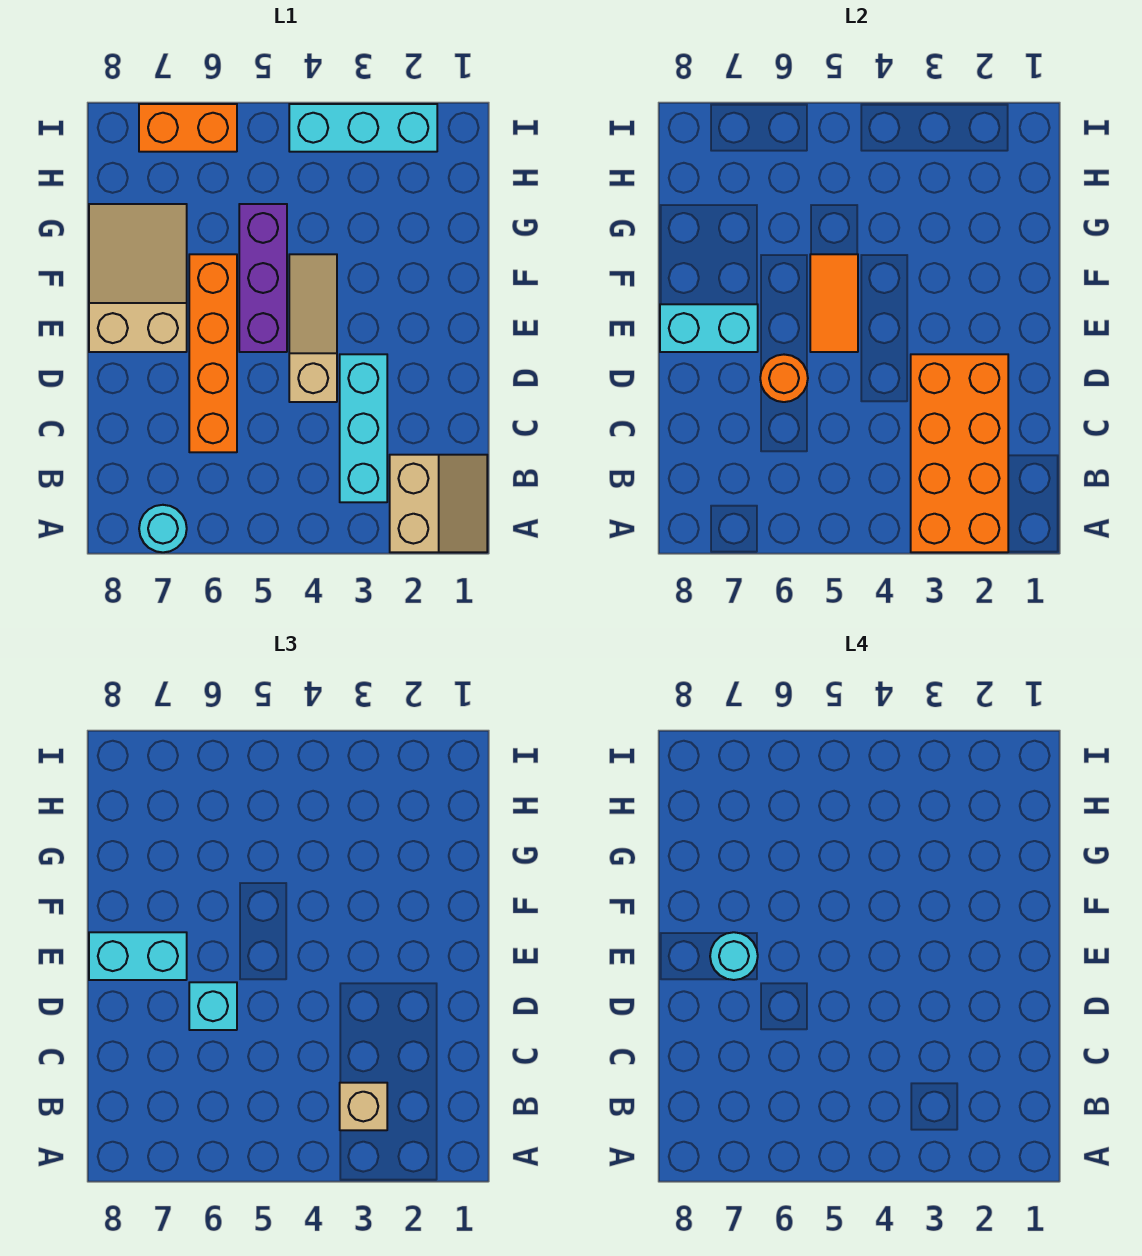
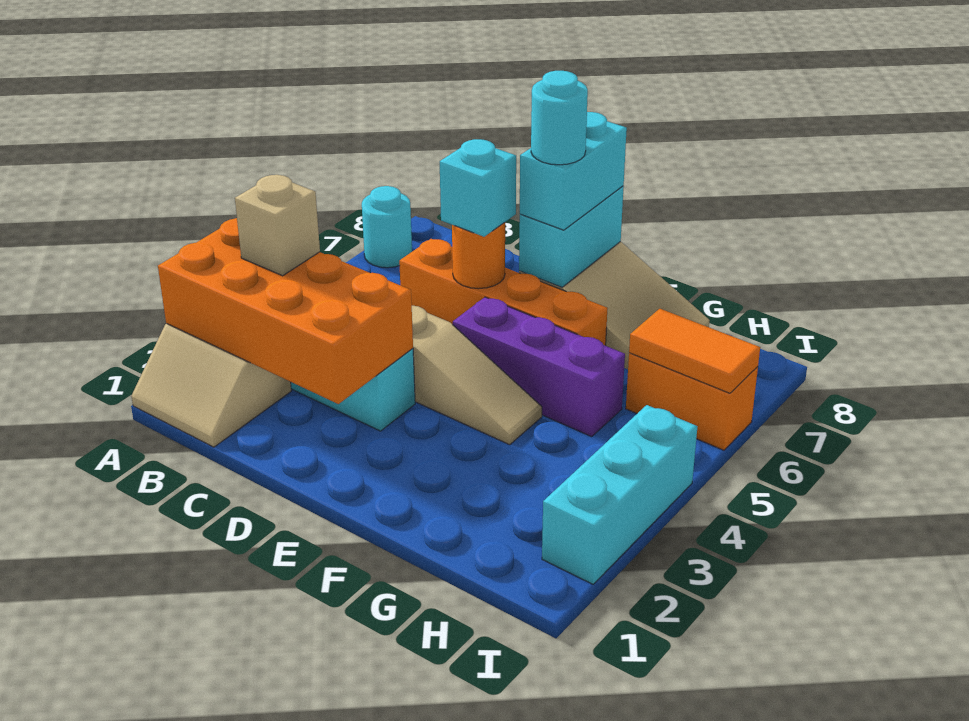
orange tile E5:F5 level 2 -> orange tile H6:I6 level 2
orange brick I6:I7 level 1 -> orange brick H6:I6 level 1

